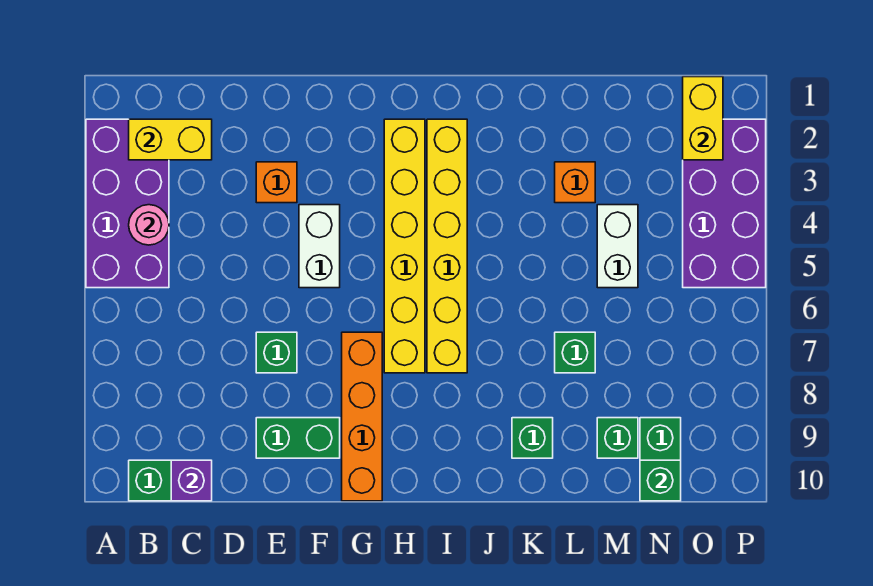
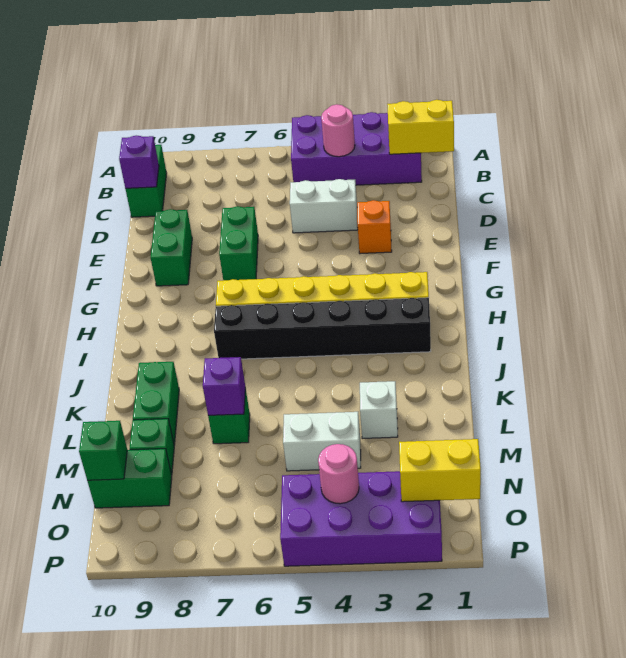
yellow brick B2:C2 level 2 -> yellow brick B1:B2 level 2
green brick E7 level 1 -> green brick E7:F7 level 1
white brick F4:F5 level 1 -> white brick D4:D5 level 1
orange brick G7:G10 level 1 -> none
yellow brick I2:I7 level 1 -> black brick I2:I7 level 1
green brick K9 level 1 -> green brick K9:L9 level 1
orange brick L3 level 1 -> white brick L3 level 1
none -> purple brick L7 level 2
none -> pink round brick O4 level 2

